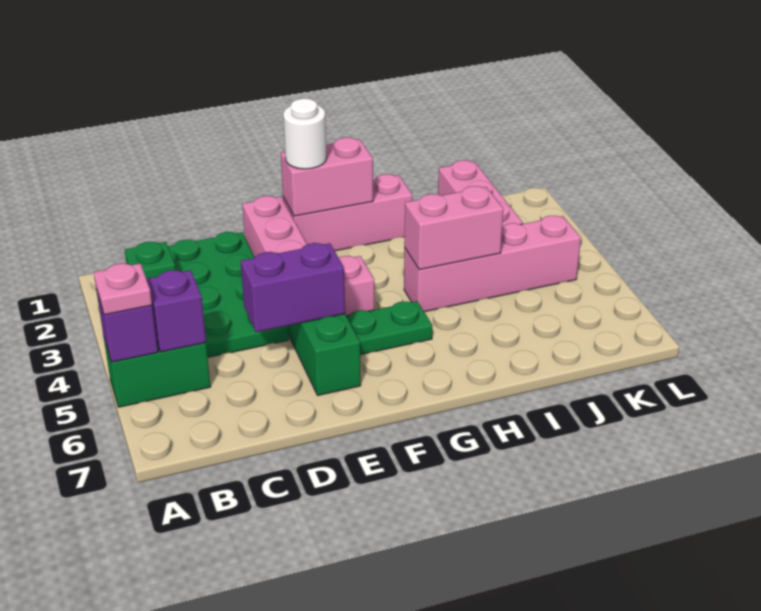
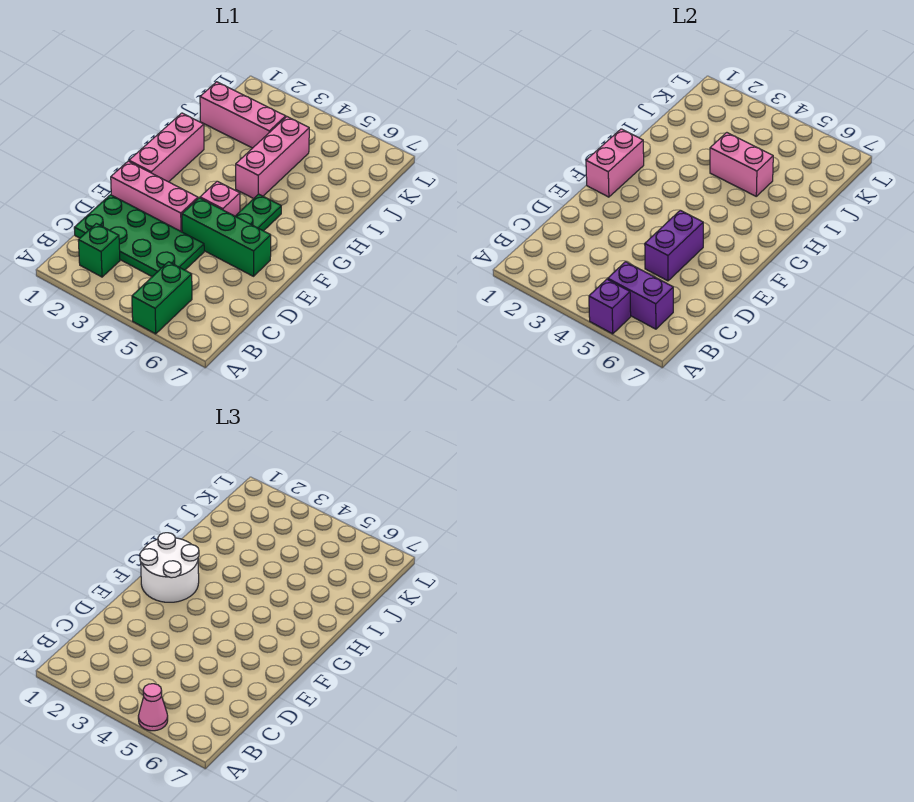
pink plate A5 level 3 -> pink cone A5 level 3
purple brick B5 level 2 -> purple brick B5:B6 level 2
white round brick F1 level 3 -> white round brick F1:G2 level 3
pink brick H4:K4 level 1 -> pink brick H4:J4 level 1
pink brick H4:I4 level 2 -> pink brick I4:I5 level 2

